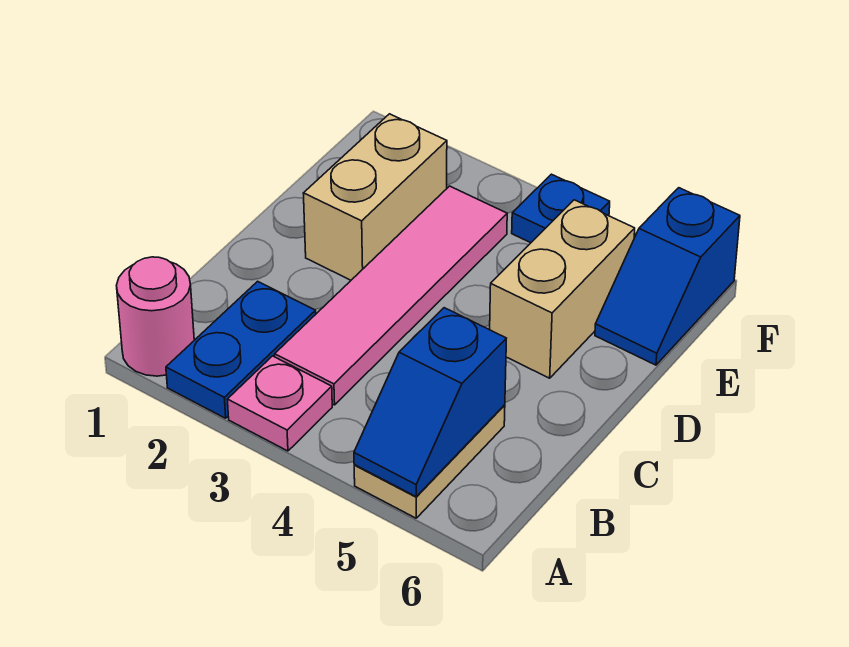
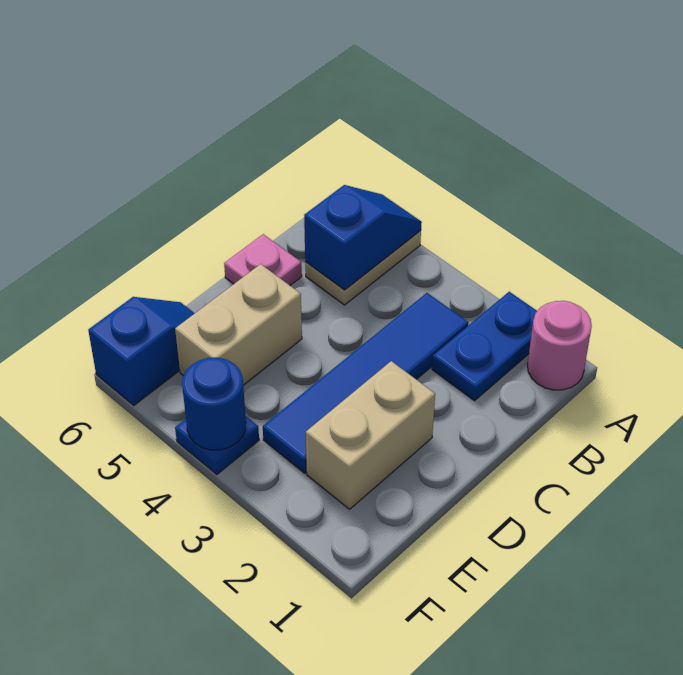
pink plate A3 level 1 -> pink plate C6 level 1
pink tile B3:E3 level 1 -> blue tile B3:E3 level 1
none -> blue round brick F4 level 2

